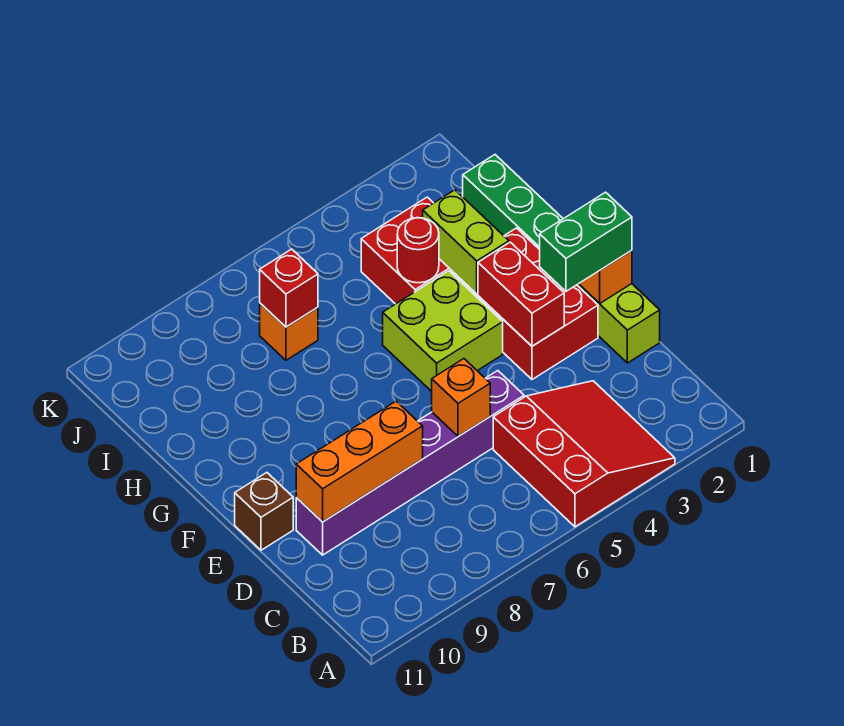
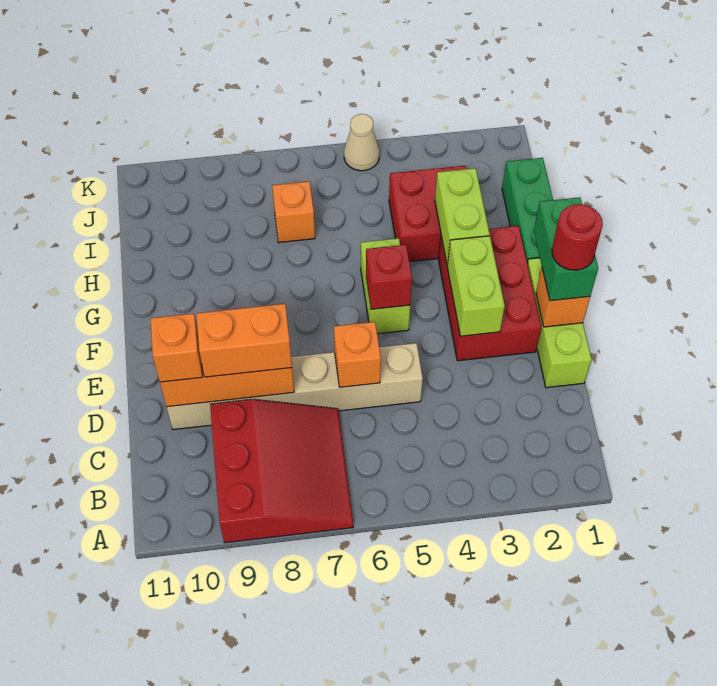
red slope A3:C5 level 1 top 5 -> red slope A7:C9 level 1 top 9
purple brick D5:D10 level 1 -> tan brick D5:D10 level 1
none -> orange brick D8:D9 level 3
none -> orange brick D10 level 3
green brick E1:E2 level 3 -> green brick E1:F1 level 3
red brick E3:F3 level 2 -> lime brick E3:F3 level 2
brown brick E11 level 1 -> none
lime brick F4:G5 level 1 -> lime brick F5:G5 level 1
red round brick H4 level 2 -> red round brick E1 level 4
red brick I7 level 2 -> red brick F5 level 2
none -> tan cone K5 level 1

